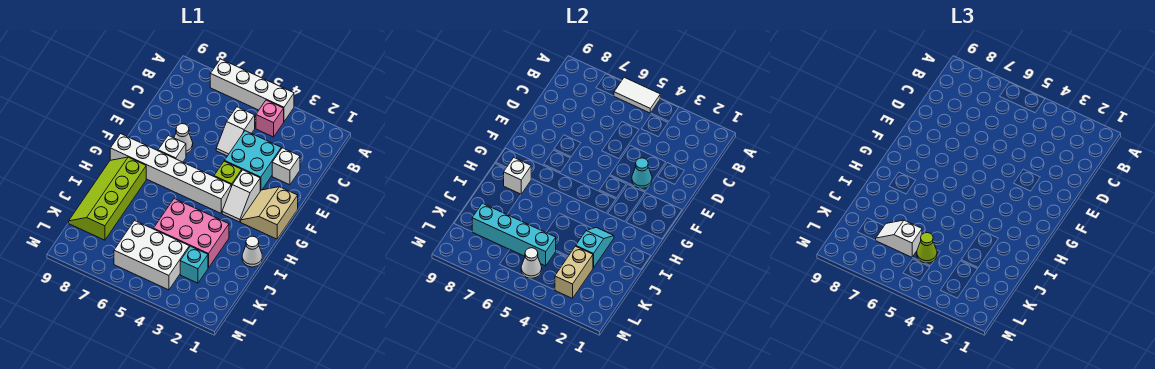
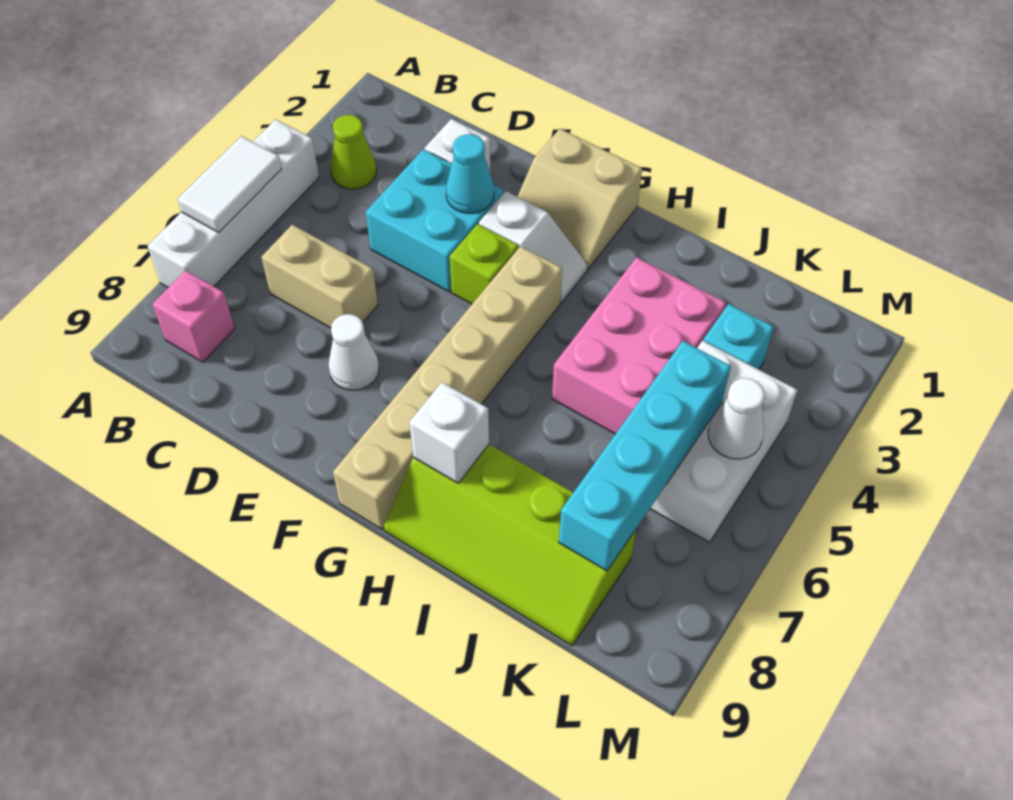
pink brick B4 level 1 -> pink brick B8 level 1
white slope C5:D5 level 1 top C -> none
white brick F7 level 1 -> none
white brick G4:G9 level 1 -> tan brick G4:G9 level 1
white cone I1 level 1 -> none
cyan slope I3:J3 level 2 top J -> none
tan brick K3:L3 level 2 -> tan brick C6:D6 level 1
lime cone K5 level 3 -> lime cone B3 level 1
white slope K6:K7 level 3 top 6 -> none

